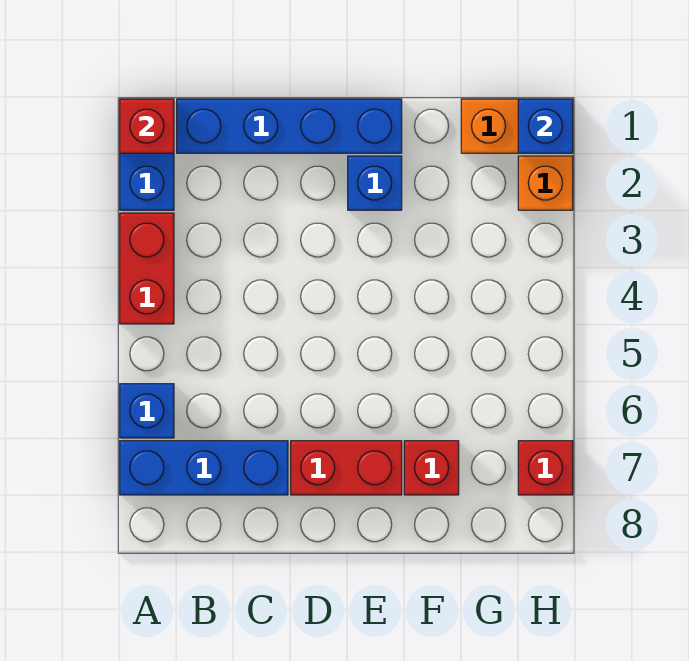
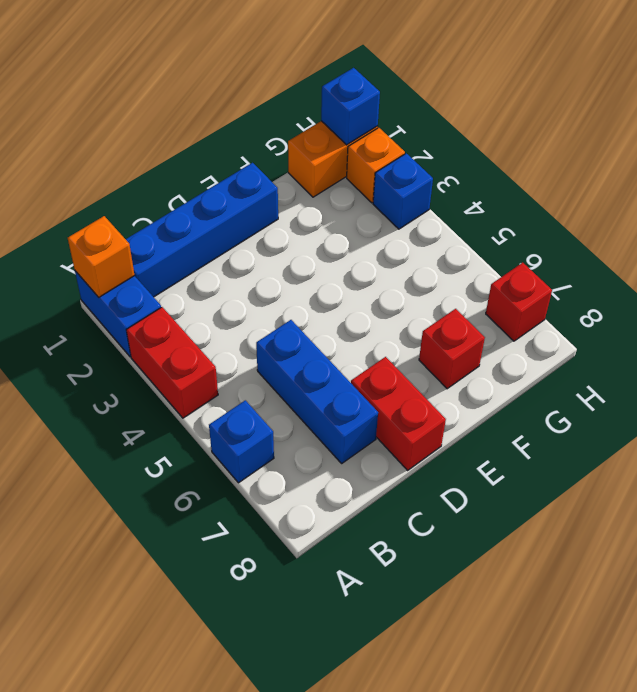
red brick A1 level 2 -> orange brick A1 level 2
blue brick A7:C7 level 1 -> blue brick C5:C7 level 1
red brick D7:E7 level 1 -> red brick D7:D8 level 1
blue brick E2 level 1 -> blue brick H3 level 1

